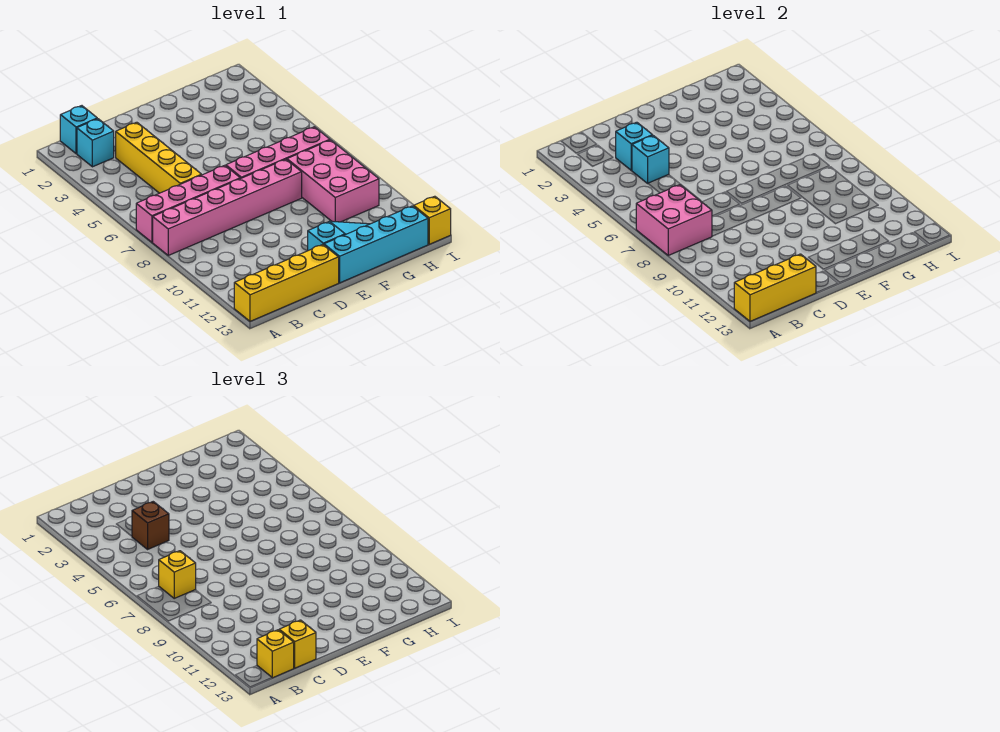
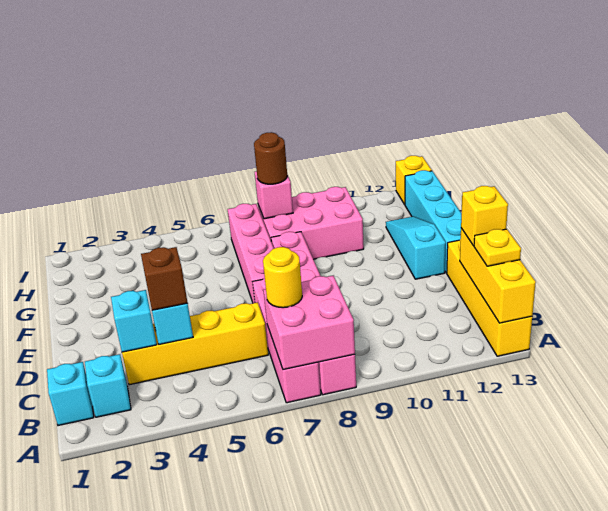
yellow brick B7 level 3 -> yellow round brick B7 level 3
yellow brick B13 level 3 -> yellow plate B13 level 3
none -> pink brick H8 level 2
none -> brown round brick H8 level 3

